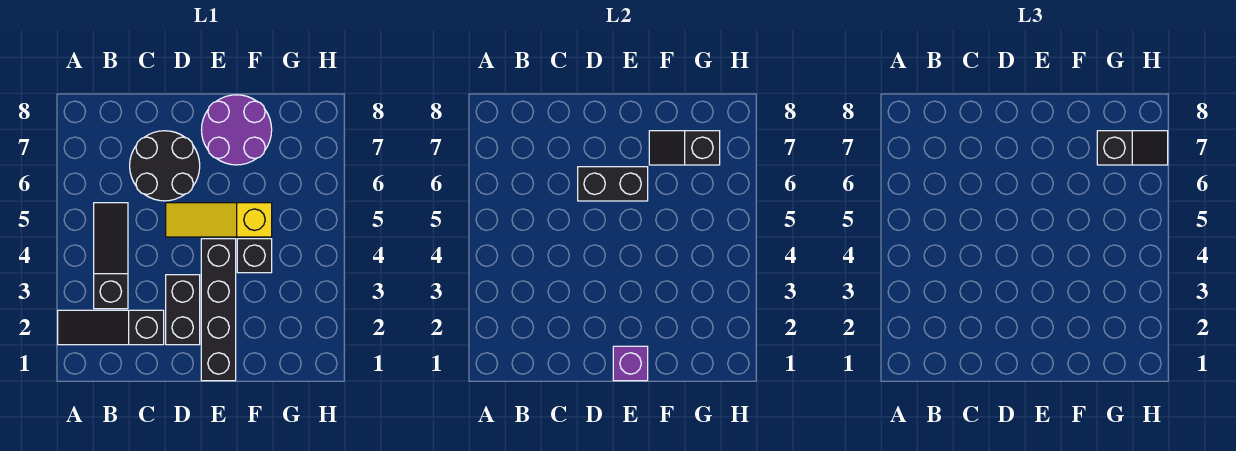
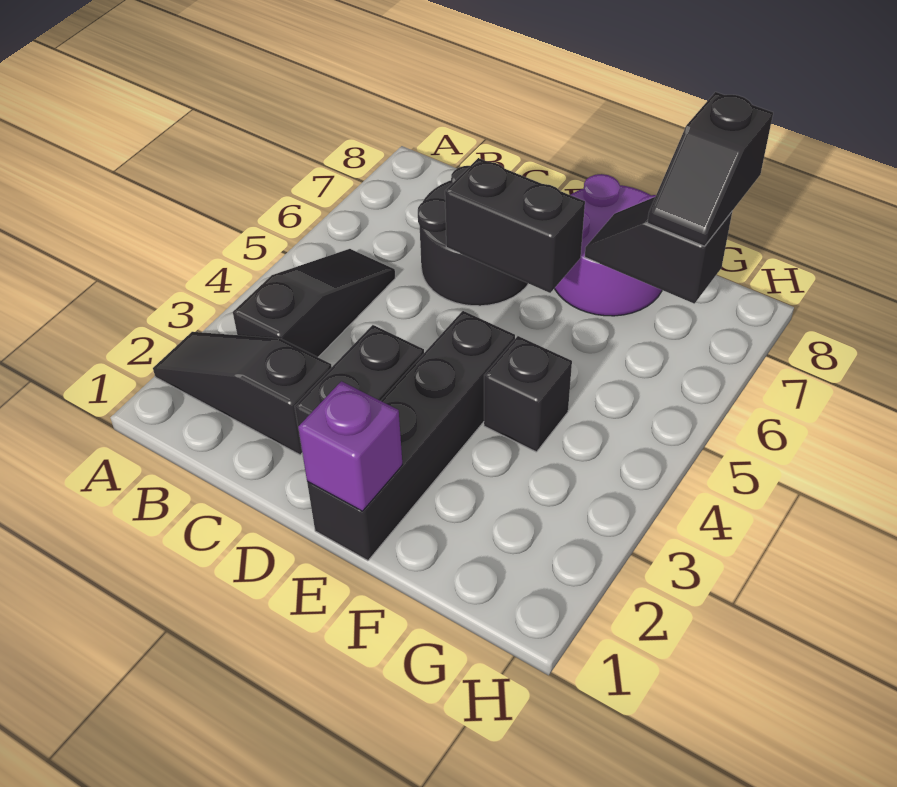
yellow slope D5:F5 level 1 top F -> none
black slope G7:H7 level 3 top G -> black slope G7:G8 level 3 top 8

